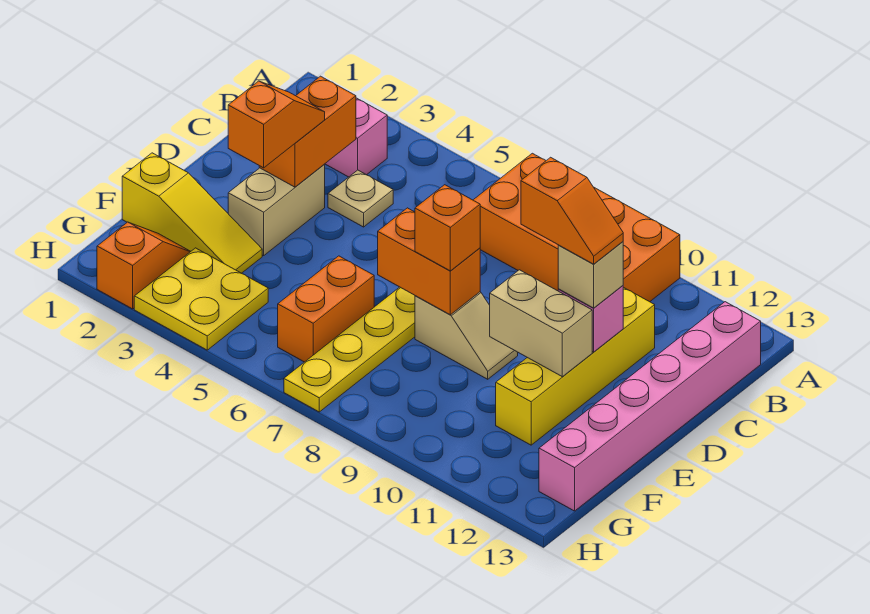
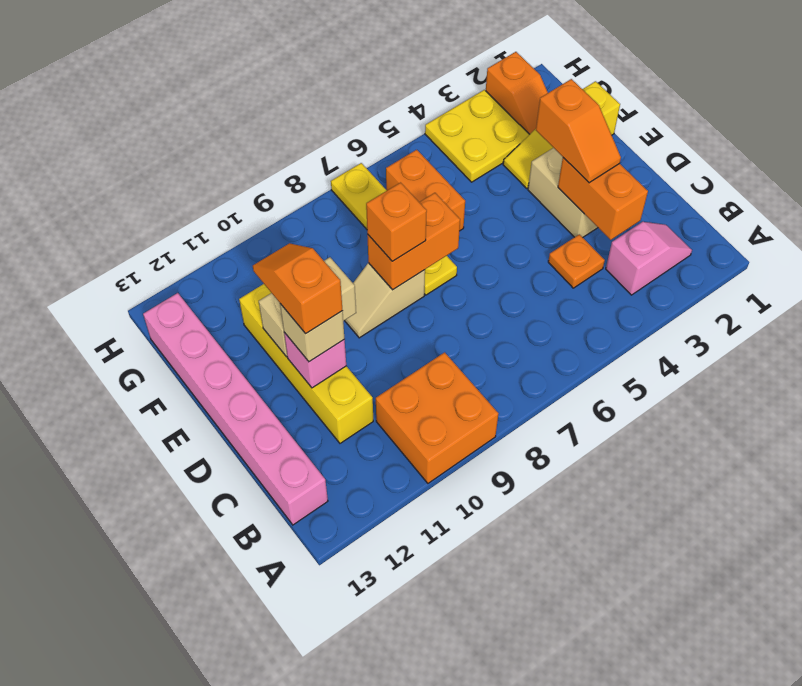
orange brick A7:B10 level 1 -> orange brick A9:B10 level 1
tan plate C4 level 1 -> orange plate C4 level 1
orange slope D10:D11 level 4 top 10 -> orange slope D11:E11 level 4 top D

